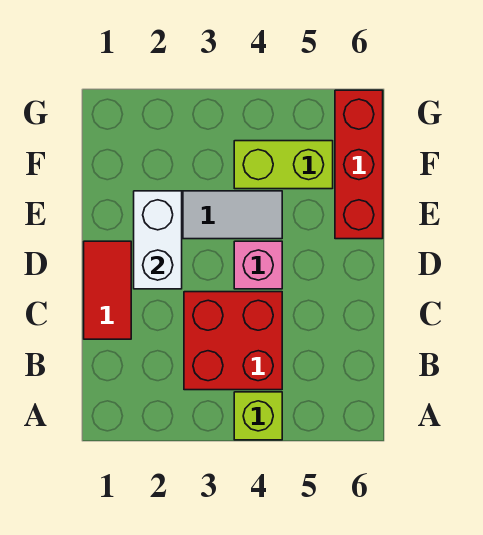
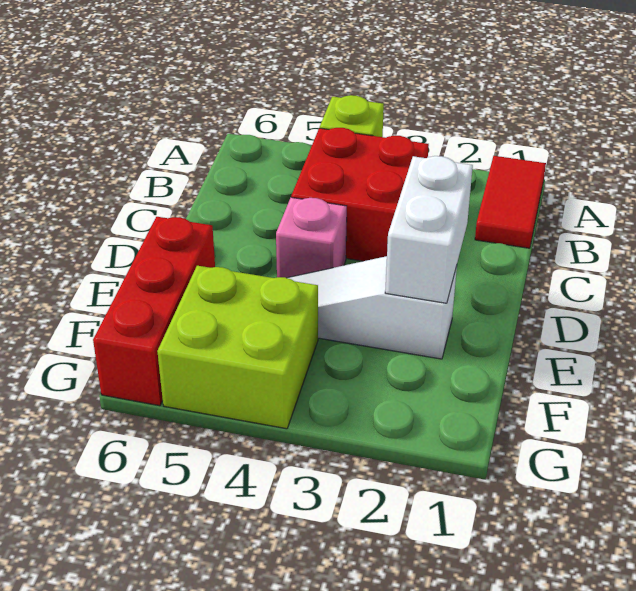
red tile C1:D1 level 1 -> red tile A1:B1 level 1
lime brick F4:F5 level 1 -> lime brick F4:G5 level 1

